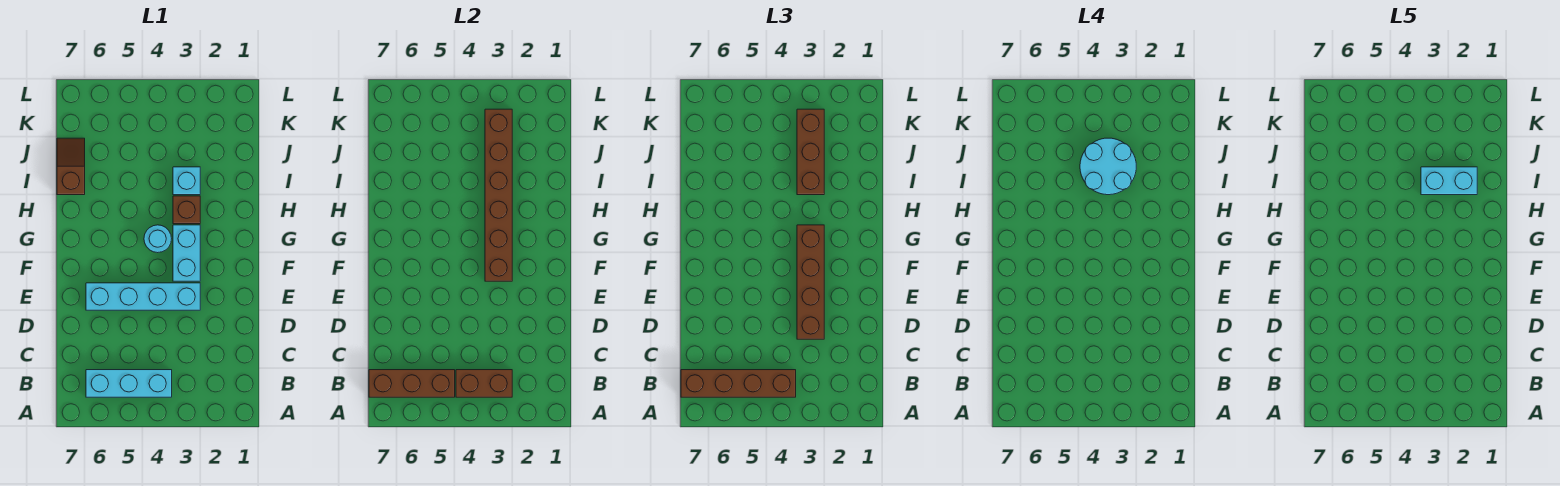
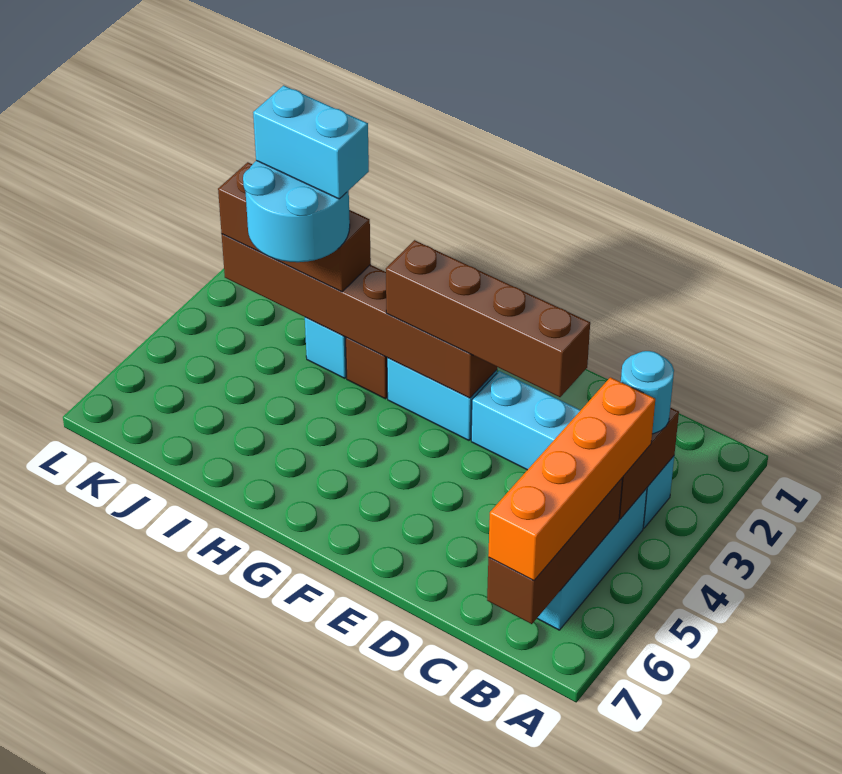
brown brick B4:B7 level 3 -> orange brick B4:B7 level 3
cyan brick E3:E6 level 1 -> cyan brick B3:E3 level 1
cyan round brick G4 level 1 -> cyan round brick B3 level 3
cyan brick I2:I3 level 5 -> cyan brick I3:J3 level 5
brown slope I7:J7 level 1 top I -> none

